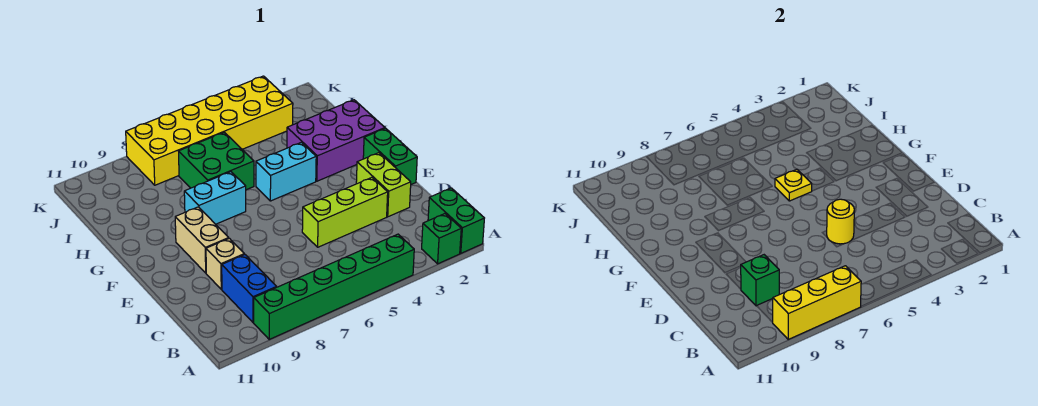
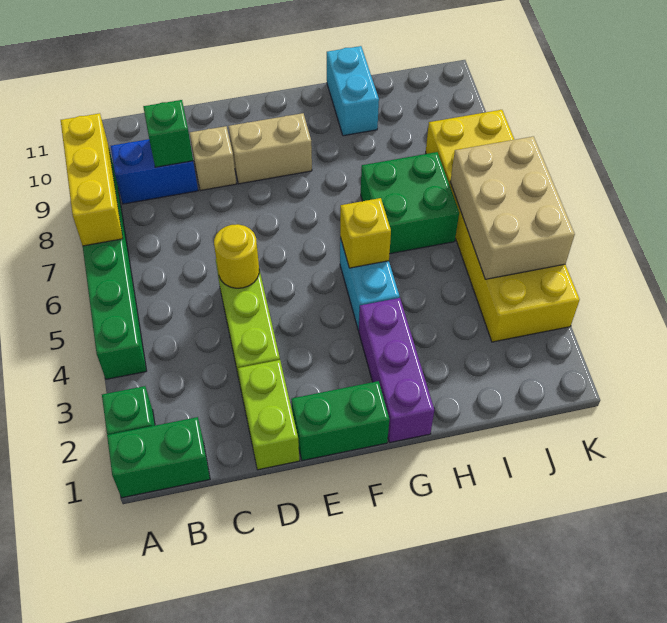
lime brick D2:E2 level 1 -> lime brick D1:D2 level 1
purple brick G1:H3 level 1 -> purple brick G1:G3 level 1
yellow plate G5 level 2 -> yellow brick G5 level 2
cyan brick G7:G8 level 1 -> cyan brick H10:H11 level 1
none -> tan brick J4:K6 level 2

